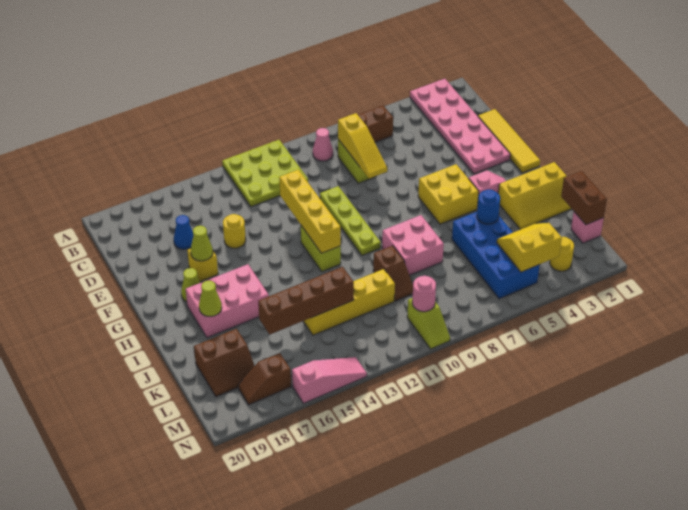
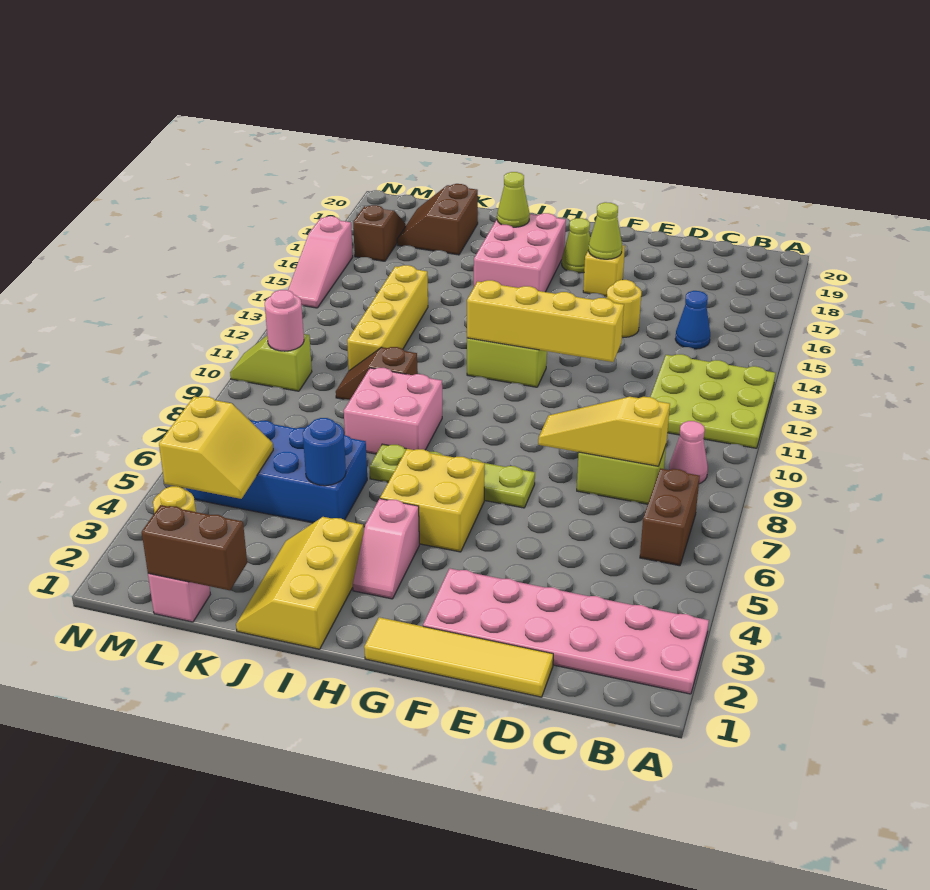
blue cone D17 level 1 -> blue cone C15 level 1
lime plate E10:H10 level 1 -> lime plate F7:I7 level 1
brown brick K13:K16 level 2 -> none

